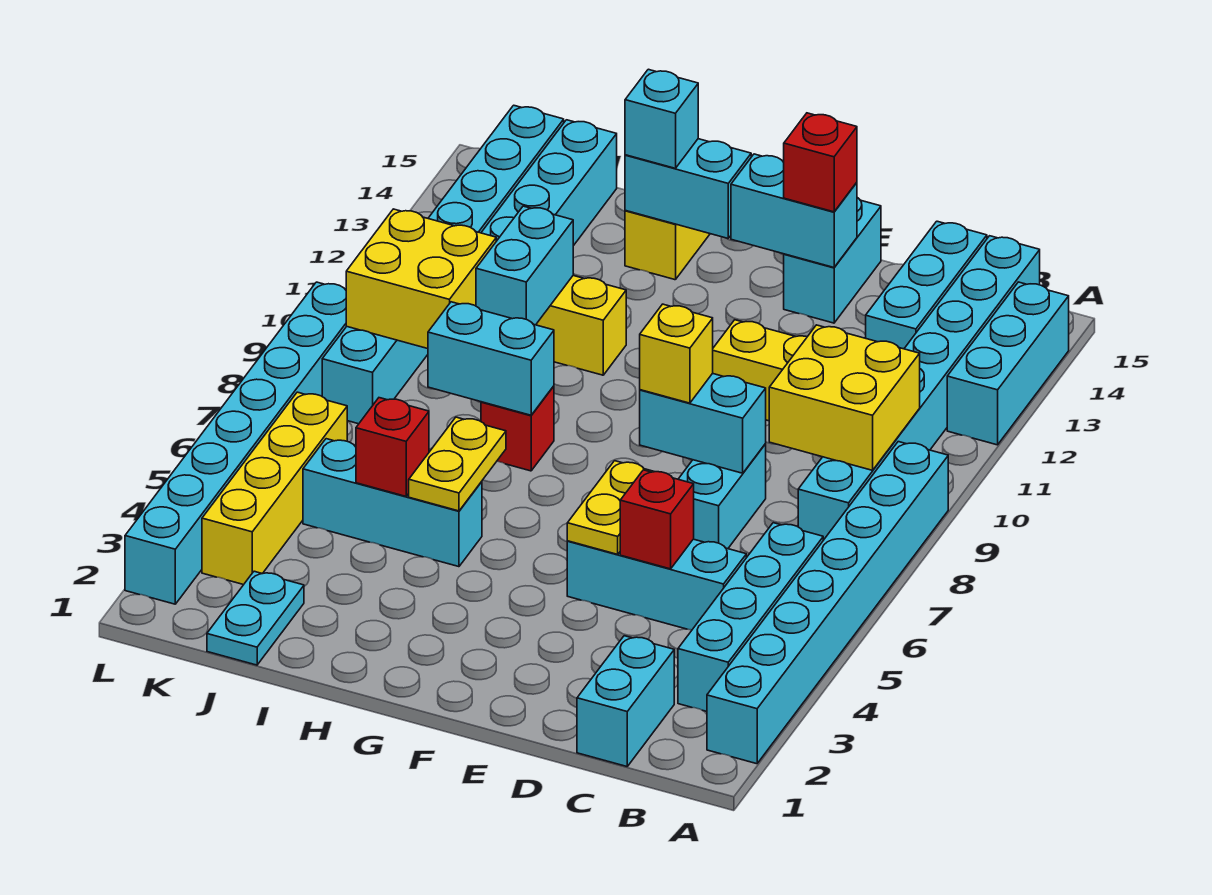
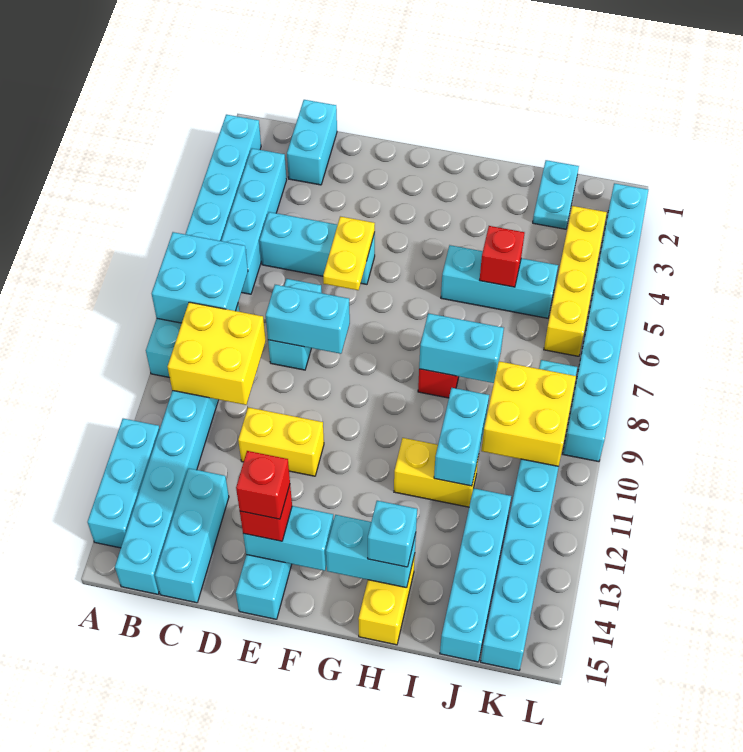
none -> cyan brick A7:B8 level 2
red brick D5 level 2 -> red brick E14 level 4
yellow brick E8 level 3 -> none
yellow plate H5:H6 level 2 -> none

